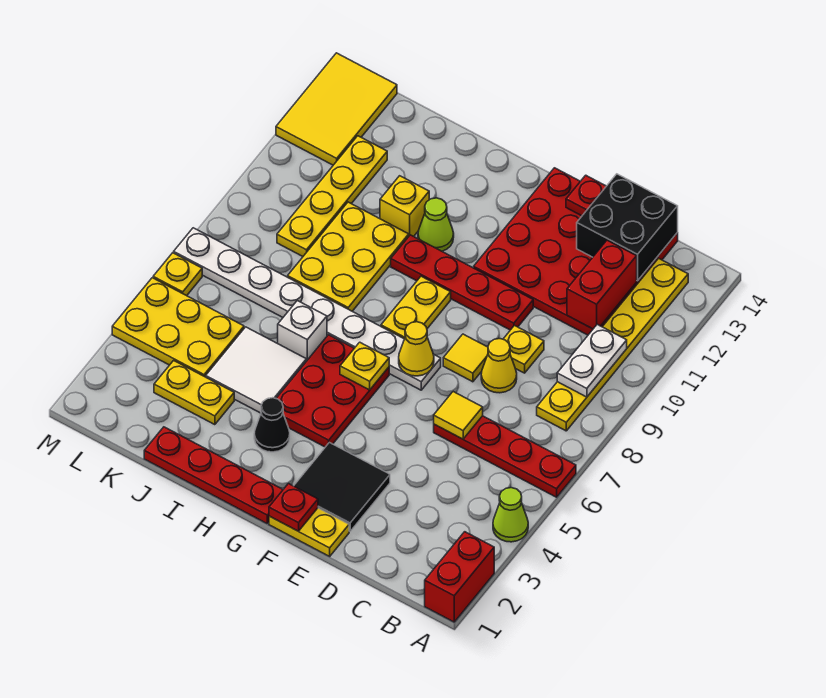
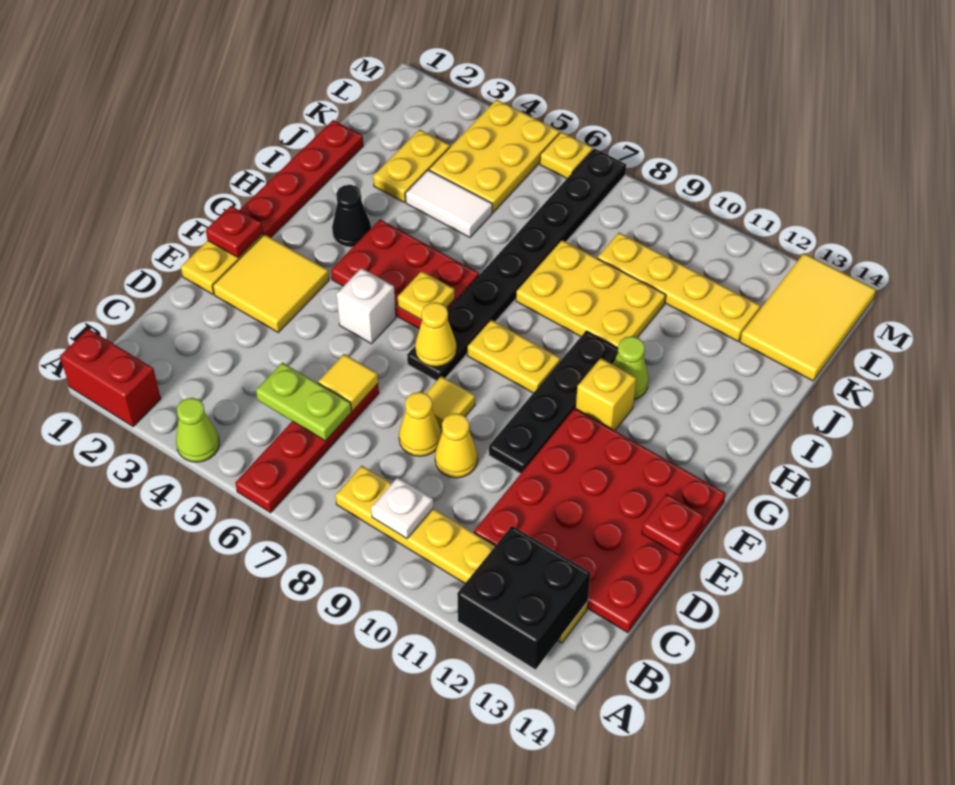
white plate B9:B10 level 2 -> white plate B9 level 2
none -> lime plate C5:C6 level 2
red brick C11:C12 level 2 -> none
black brick C13:D14 level 2 -> black brick A12:B13 level 2
yellow plate D9 level 1 -> yellow cone D9 level 1
black tile E2:F3 level 1 -> yellow tile E2:F3 level 1
red plate E10:H10 level 1 -> black plate E10:H10 level 1
white plate F7:M7 level 1 -> black plate F7:M7 level 1
white tile I4:J5 level 1 -> white tile J4:J5 level 1
white brick I6 level 1 -> white brick F5 level 1
yellow brick I11 level 1 -> yellow brick G11 level 1
yellow tile L12:M14 level 1 -> yellow tile K13:M14 level 1

